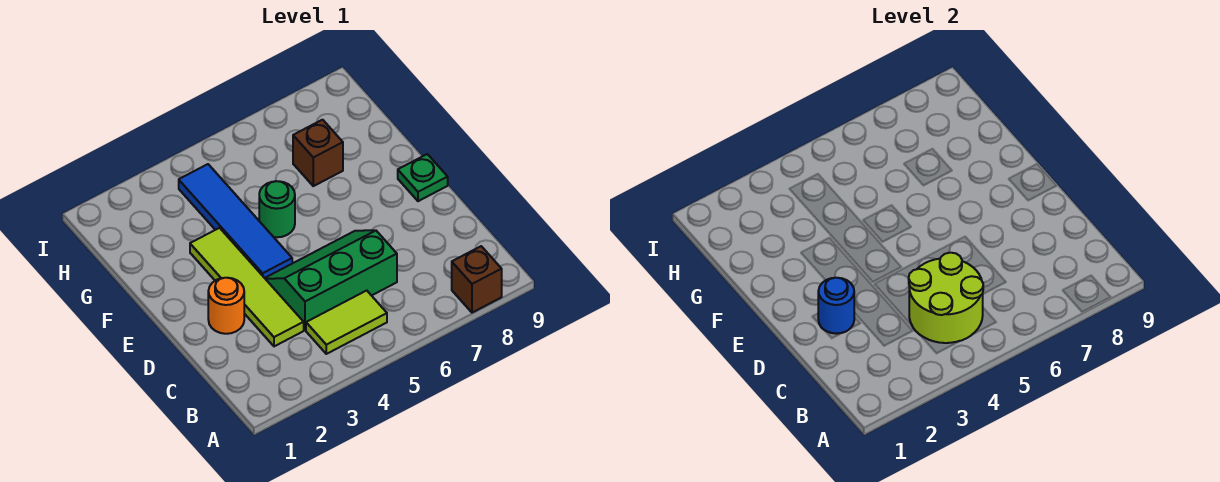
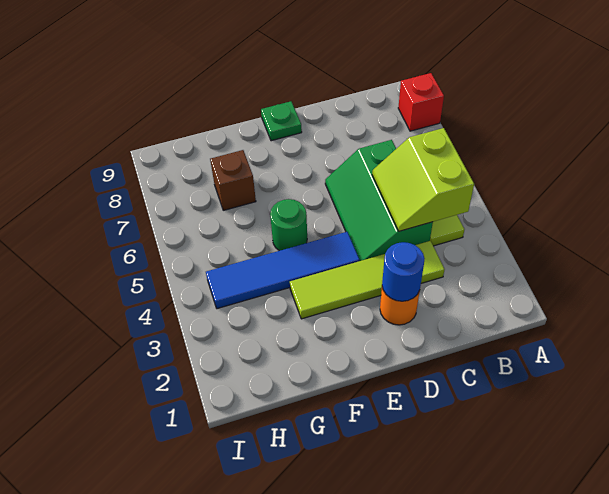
brown brick A8 level 1 -> red brick A8 level 1
lime round brick B4:C5 level 2 -> lime slope B4:C5 level 2 top B

